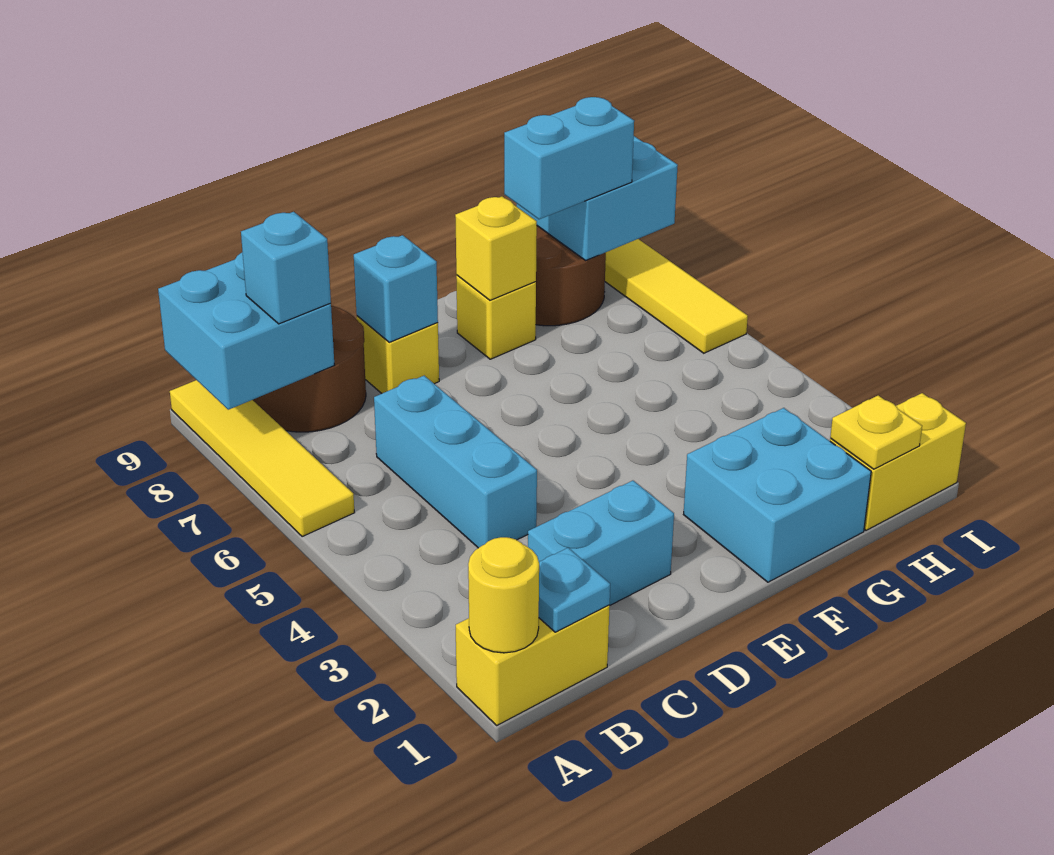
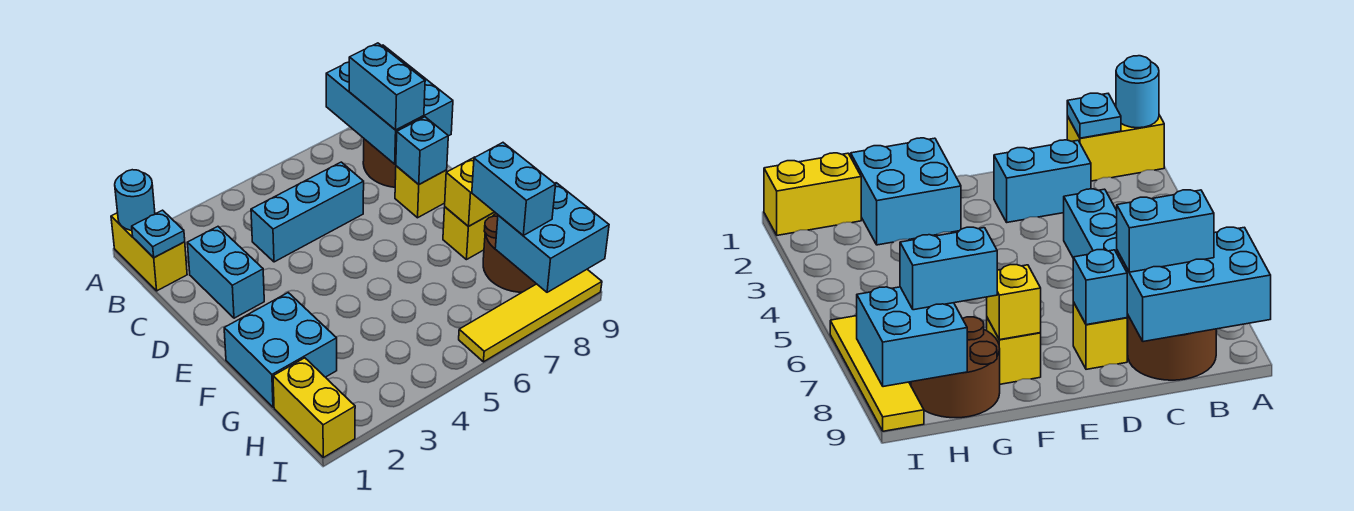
yellow round brick A1 level 2 -> cyan round brick A1 level 2
yellow tile A6:A9 level 1 -> none
cyan brick A8:B9 level 2 -> cyan brick A8:C9 level 2
cyan brick B8 level 3 -> cyan brick B8:C8 level 3
yellow plate H1 level 2 -> none

